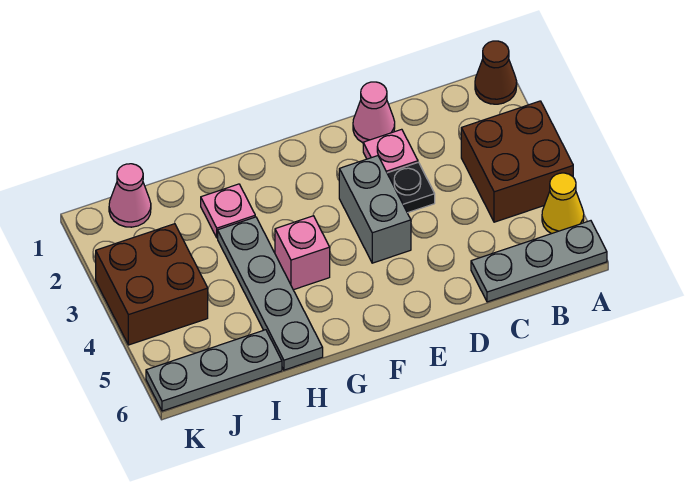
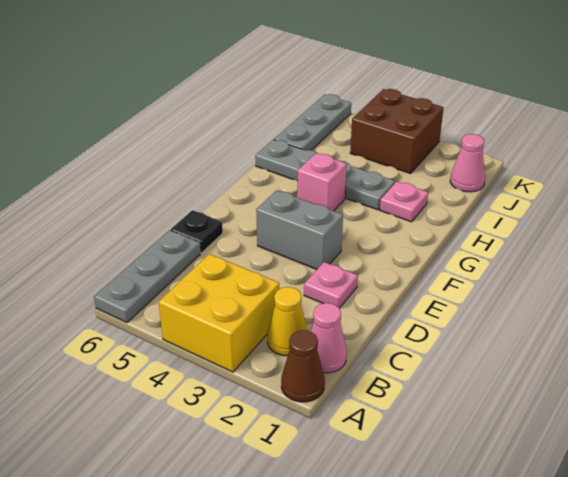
brown brick A3:B4 level 1 -> yellow brick A3:B4 level 1
yellow cone A5 level 1 -> yellow cone B2 level 1
pink cone D1 level 1 -> pink cone B1 level 1
black plate D3 level 1 -> black plate D6 level 1

